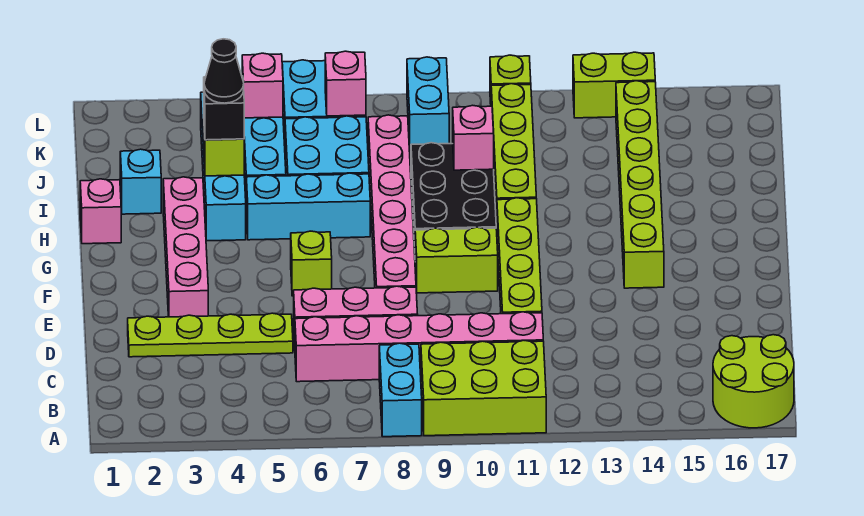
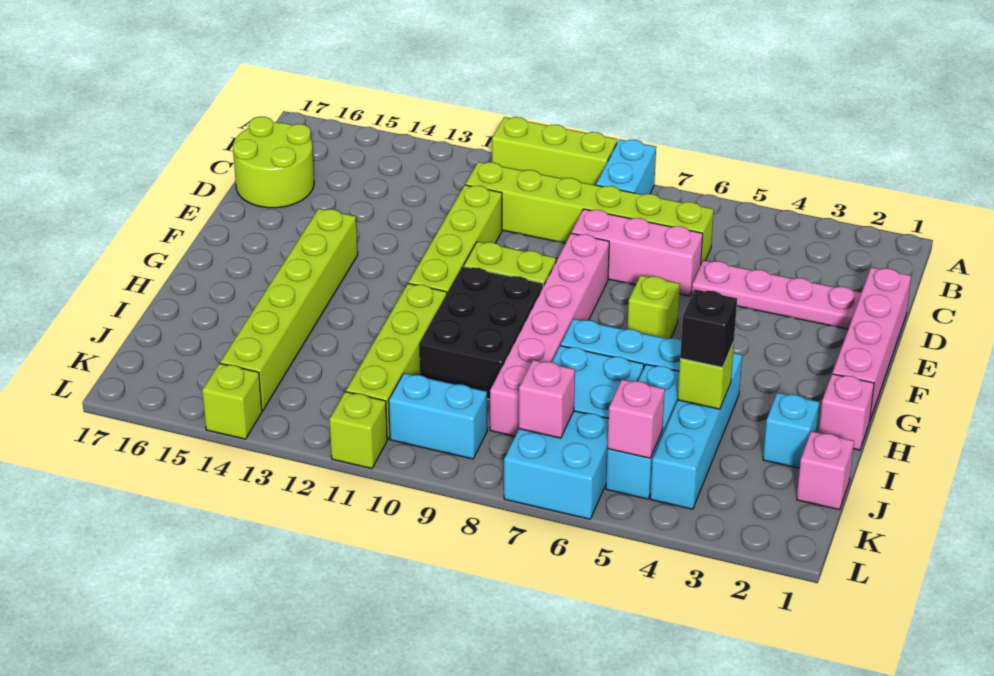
lime brick A9:B11 level 1 -> lime brick A9:A11 level 1
lime round brick A16:B17 level 1 -> lime round brick C16:D17 level 1
pink brick C6:C11 level 1 -> lime brick C6:C11 level 1
lime plate D2:D5 level 1 -> pink plate D2:D5 level 1
pink brick E3:H3 level 1 -> pink brick D1:G1 level 1
black cone I4 level 4 -> none
pink brick I10 level 2 -> pink brick J1 level 1
cyan brick K9:L9 level 1 -> cyan brick K9:K10 level 1
lime brick L13:L14 level 1 -> lime brick L14 level 1

